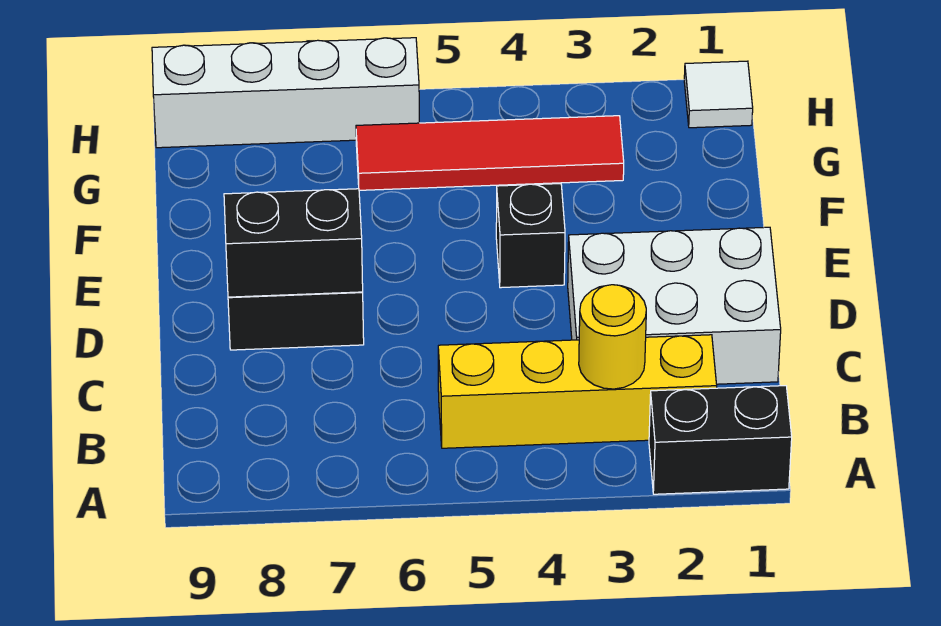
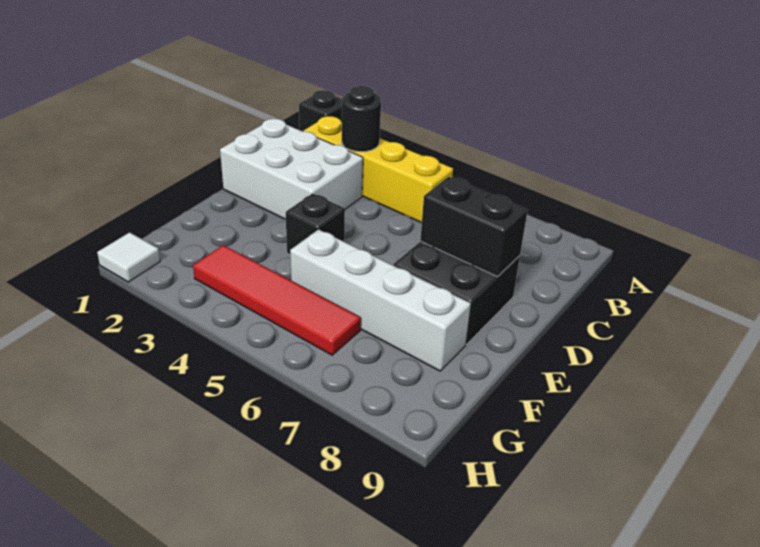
black brick A1:A2 level 1 -> black brick A1 level 1
yellow round brick B3 level 2 -> black round brick B3 level 2
white brick H6:H9 level 1 -> white brick F5:F8 level 1

